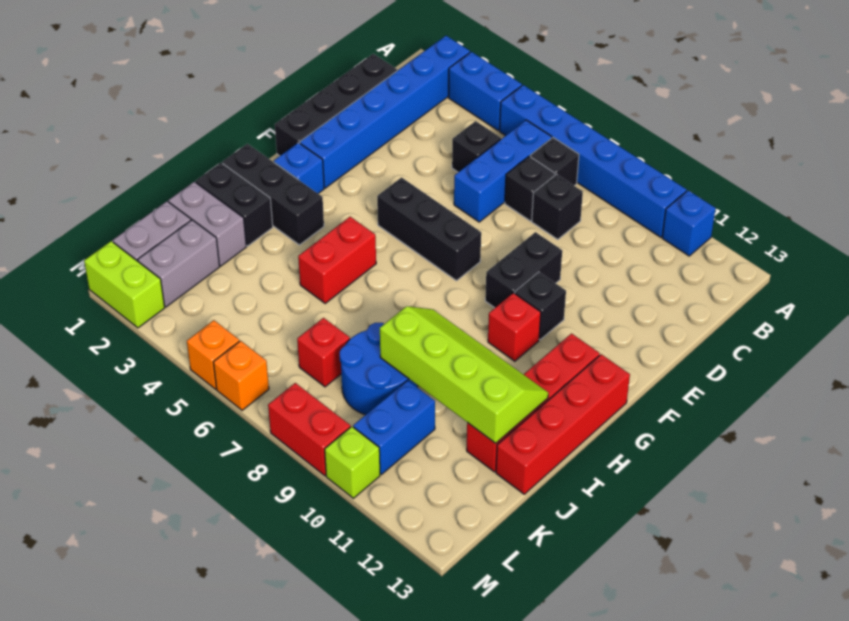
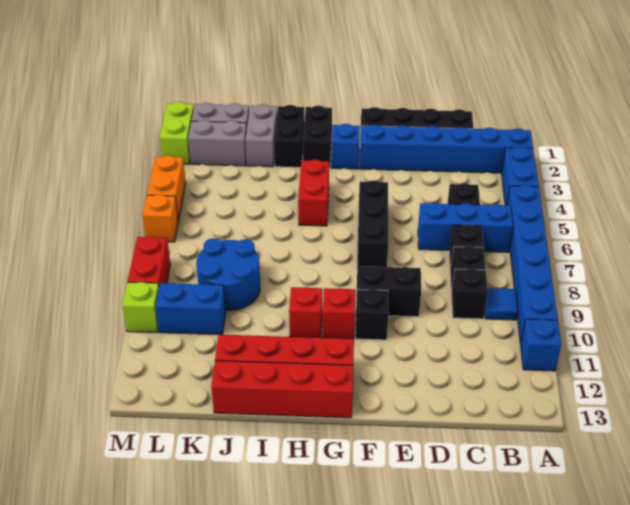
black brick B7 level 1 -> black brick C9 level 1
none -> blue tile B9 level 1
black brick H1:H3 level 1 -> black brick H1:H2 level 1
red brick H5:I5 level 1 -> red brick H4:H5 level 1
lime slope I9:J12 level 2 top J -> none
red brick K7 level 1 -> red brick H10 level 1
orange brick M5 level 1 -> orange brick M4:M5 level 1

